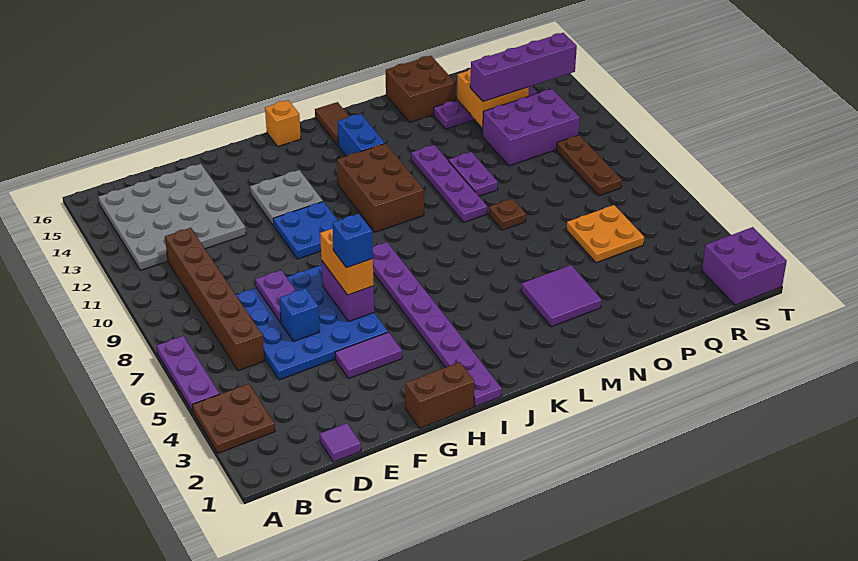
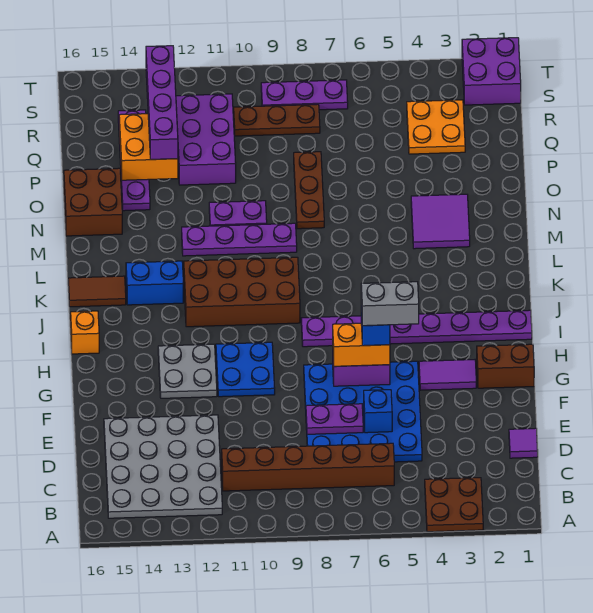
purple plate A5:A7 level 1 -> purple plate S7:S9 level 1
purple tile F4:G4 level 1 -> purple tile G3:G4 level 1
brown brick G1:H1 level 1 -> brown brick G1:G2 level 1
none -> grey brick G5:G6 level 5
brown brick J10:K12 level 1 -> brown brick J9:K12 level 1
brown plate N8 level 1 -> brown plate N8:P8 level 1
orange plate P5:Q6 level 1 -> orange plate Q3:R4 level 1

